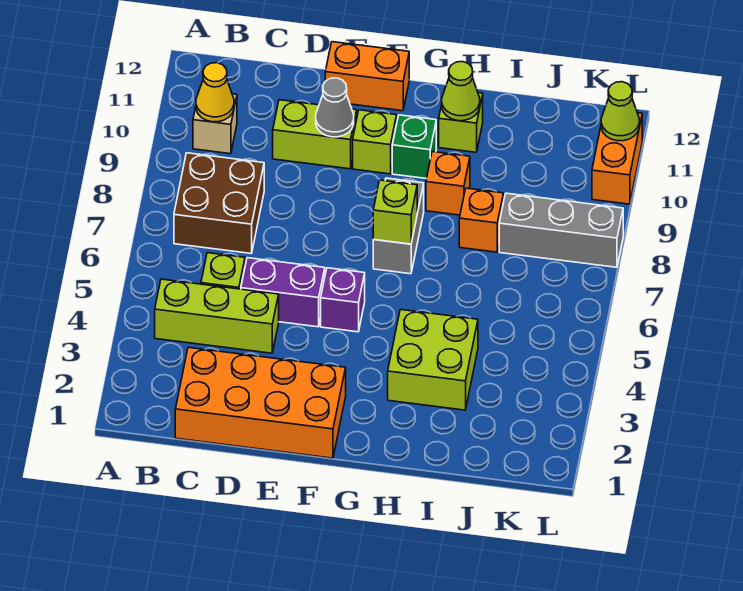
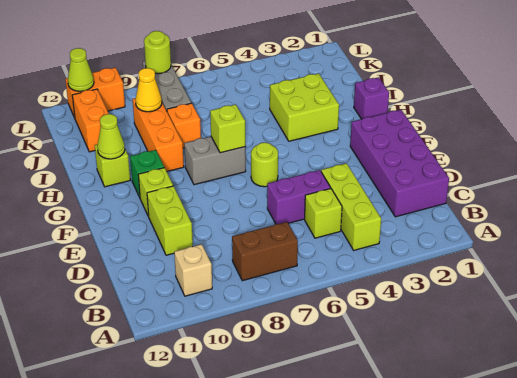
brown brick B7:C8 level 1 -> brown brick B7:B8 level 1
yellow cone B10 level 2 -> yellow cone J9 level 2
orange brick C1:F2 level 1 -> purple brick C1:F2 level 1
purple brick D5:E5 level 1 -> purple brick D5:D6 level 1
grey cone E10 level 2 -> none
orange brick E12:F12 level 1 -> orange brick J11:K11 level 1
purple brick F5 level 1 -> purple brick H1 level 1
none -> lime round brick F6 level 1
orange brick H9 level 1 -> orange brick H9:J9 level 1
none -> lime round brick L8 level 2

